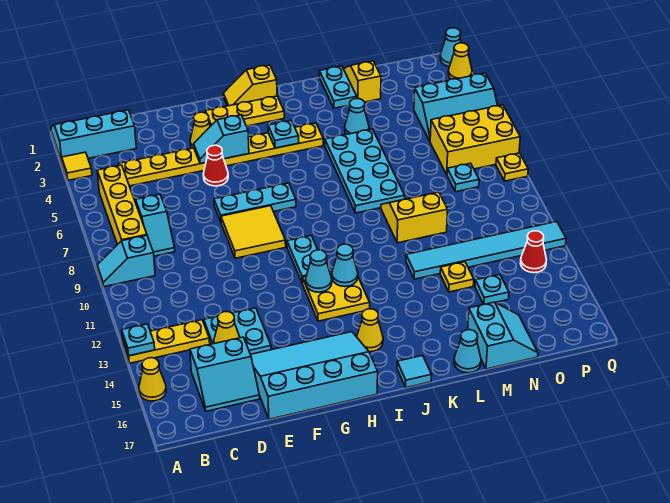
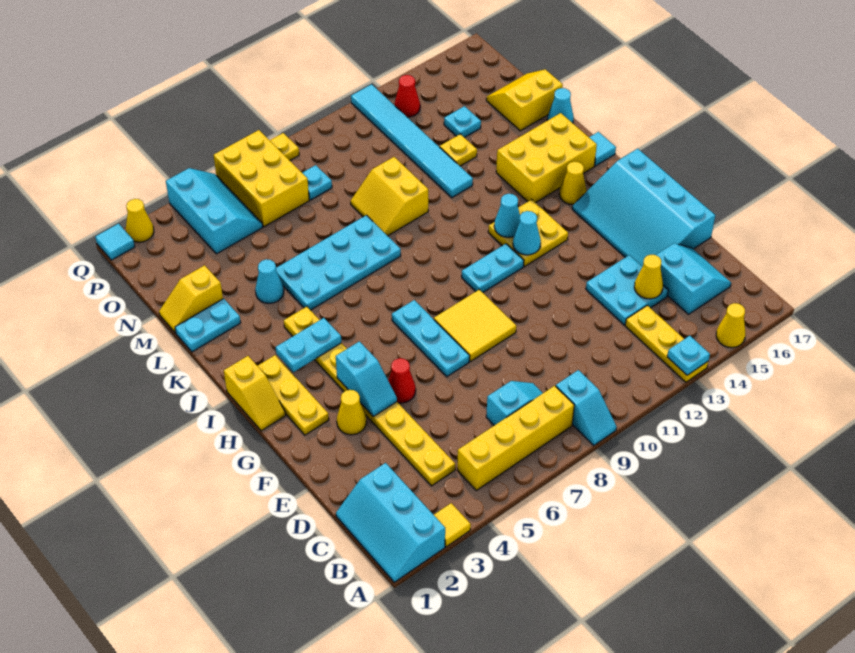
cyan plate I4 level 2 -> cyan plate I3:I4 level 2
none -> yellow brick J14:K16 level 1
cyan slope M16:N17 level 1 top M -> yellow slope M16:N17 level 1 top M
cyan cone Q1 level 1 -> cyan tile Q1 level 1

